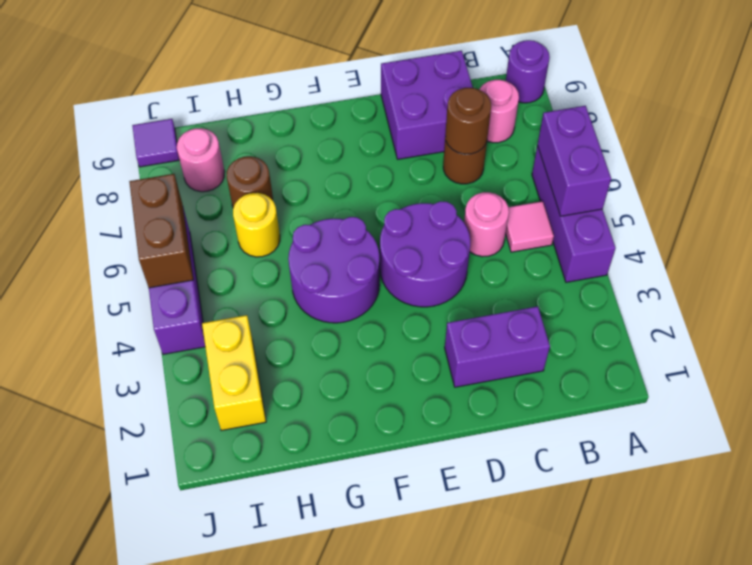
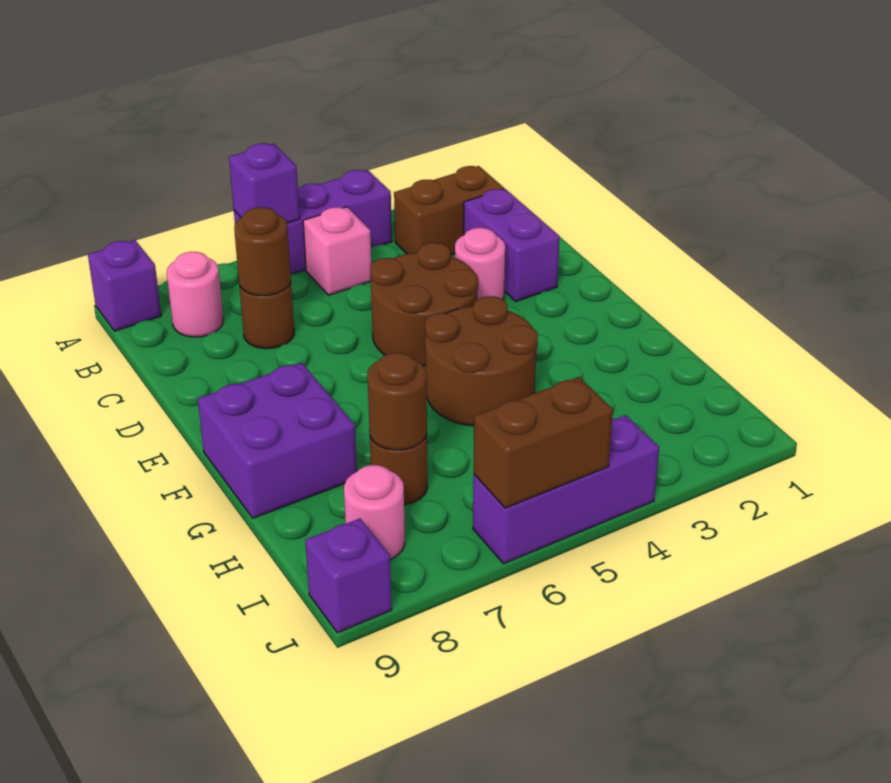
purple brick A5:A6 level 2 -> purple brick A6 level 2
purple round brick A9 level 1 -> purple brick A9 level 1
none -> brown brick B2:B3 level 1
pink tile B5 level 1 -> pink brick B5 level 1
pink round brick C5 level 1 -> pink round brick D3 level 1
purple brick C8:D9 level 1 -> purple brick F8:G9 level 1
purple round brick D4:E5 level 1 -> brown round brick D4:E5 level 1
purple round brick F4:G5 level 1 -> brown round brick F4:G5 level 1
yellow round brick H6 level 1 -> none
none -> brown round brick H7 level 2
yellow brick I2:I3 level 1 -> none
purple tile J9 level 1 -> purple brick J9 level 1

